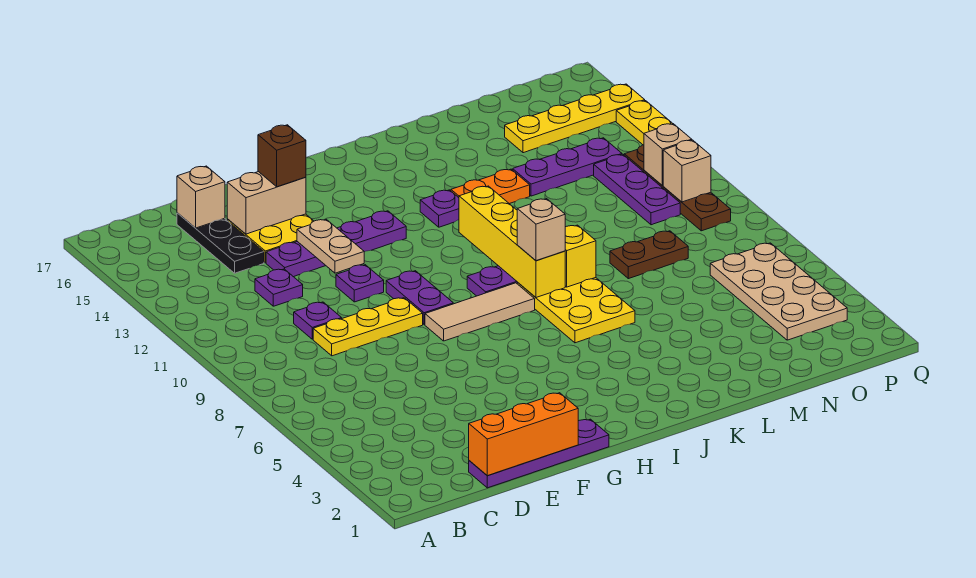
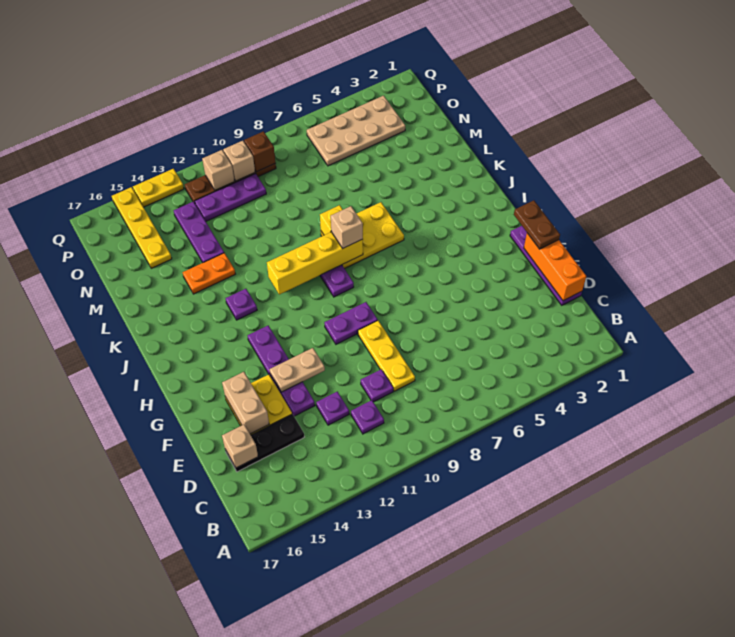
purple plate F11 level 1 -> purple plate C11 level 1
brown brick F15 level 3 -> brown brick P9 level 2
tan tile G8:I8 level 1 -> none
orange plate K13:L13 level 1 -> orange plate L13:L14 level 1
brown plate M8:N8 level 1 -> brown plate F1:G1 level 3

